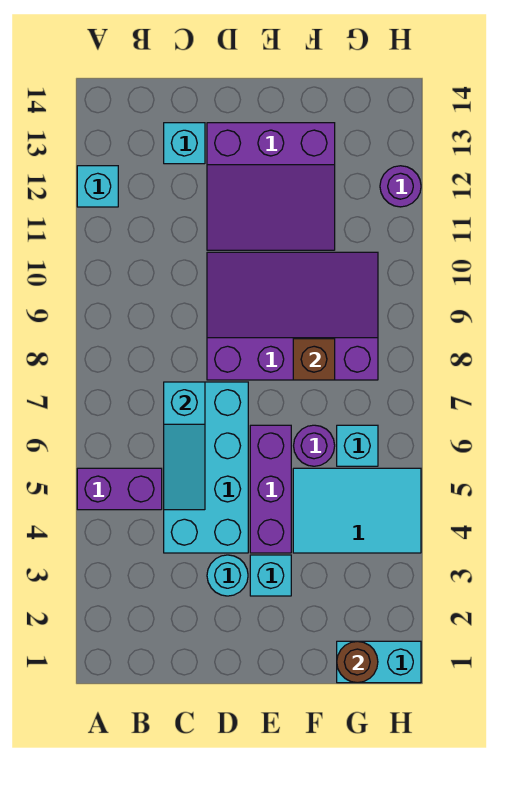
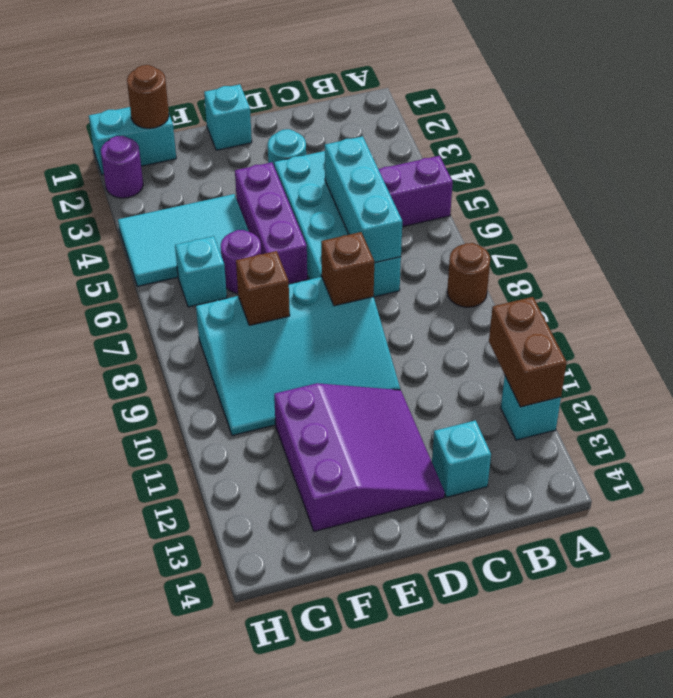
none -> brown round brick A8 level 1
none -> brown brick A11:A12 level 2
cyan slope C5:C7 level 2 top 7 -> cyan brick C5:C7 level 2
purple slope D8:G10 level 1 top 8 -> cyan slope D8:G10 level 1 top 8
none -> brown brick D8 level 2
purple slope D11:F13 level 1 top 13 -> purple slope D11:F13 level 1 top F
cyan brick E3 level 1 -> cyan brick E1 level 1
purple round brick H12 level 1 -> purple round brick H2 level 1

